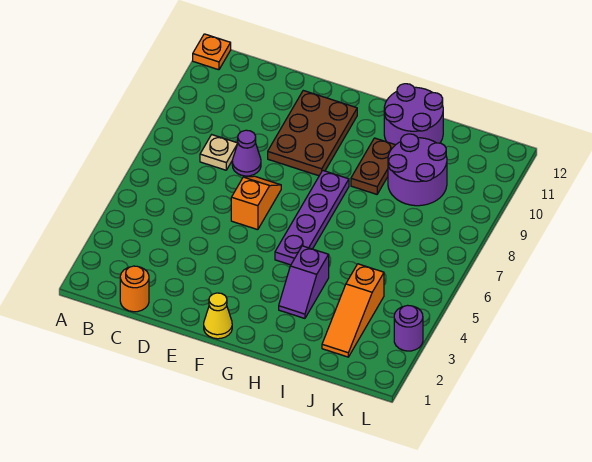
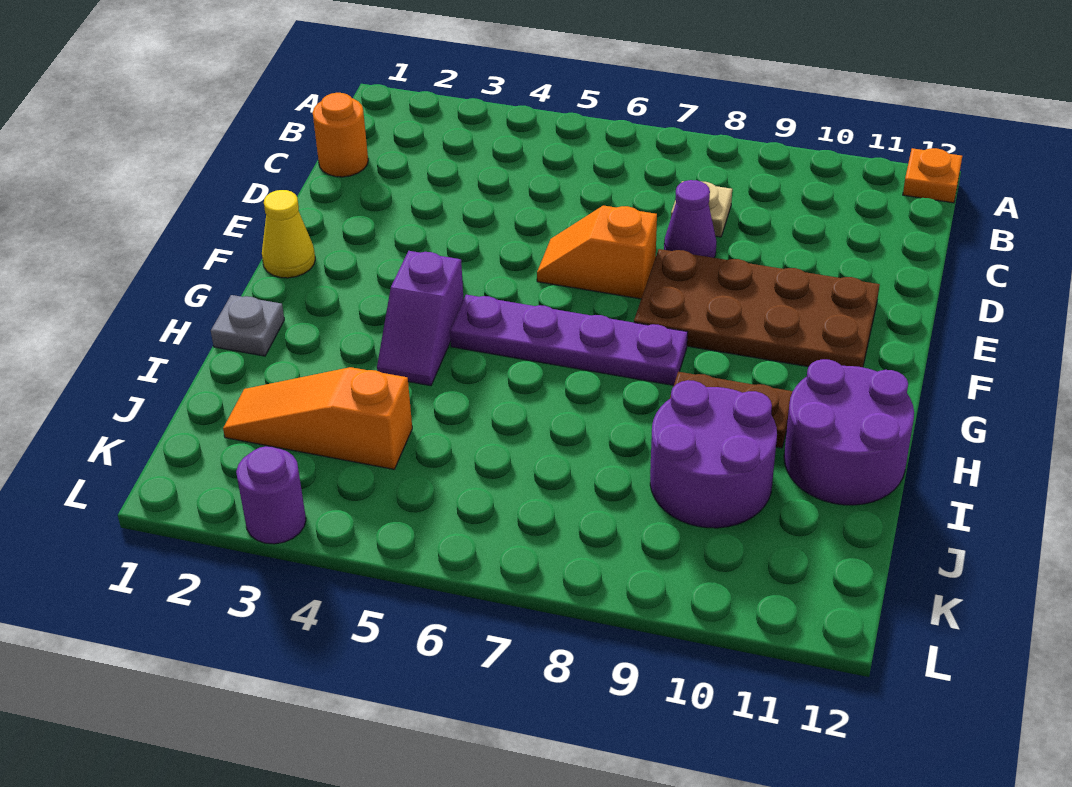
orange slope E6:E7 level 1 top 6 -> orange slope E6:E7 level 1 top 7
brown plate E9:F11 level 1 -> brown plate E8:F11 level 1
none -> grey plate H1 level 1
purple slope H3:H4 level 1 top 4 -> purple slope G4:H4 level 1 top G

